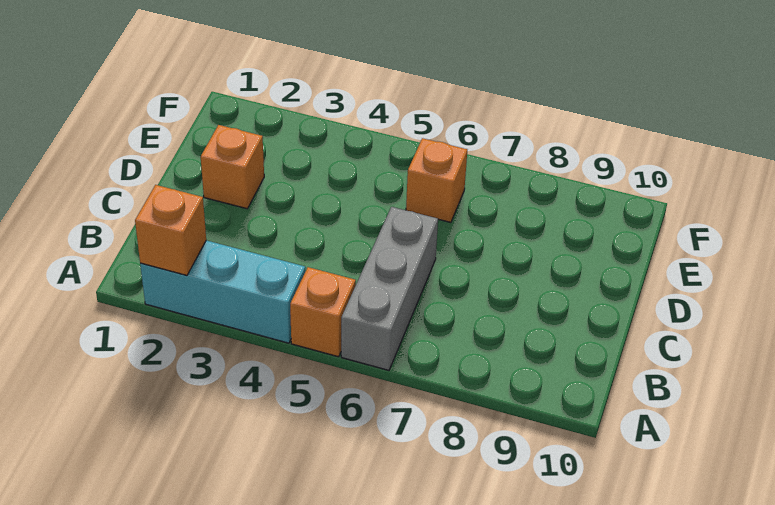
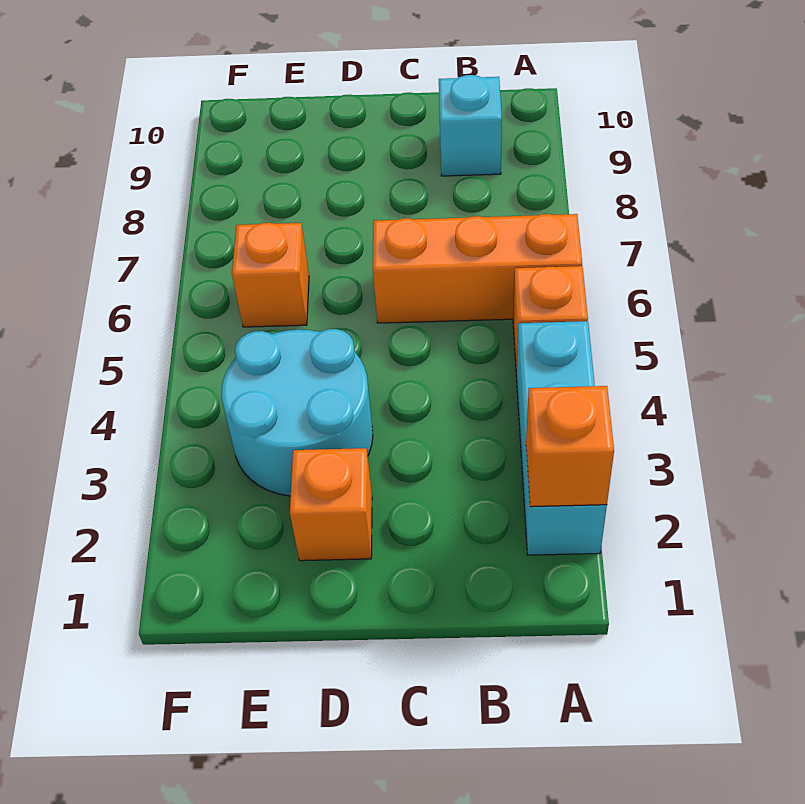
grey brick A6:C6 level 1 -> orange brick A6:C6 level 1
none -> cyan brick B9 level 1
none -> cyan round brick D3:E4 level 1

